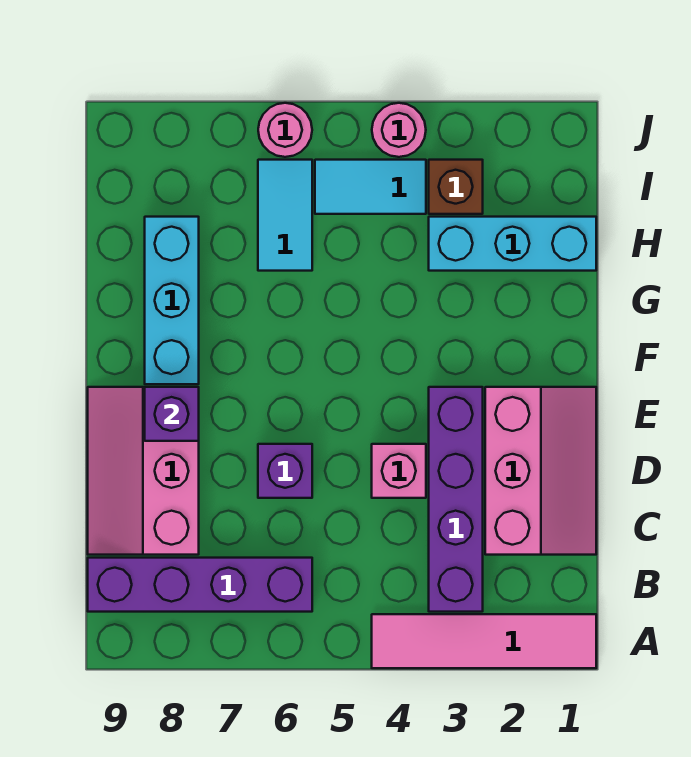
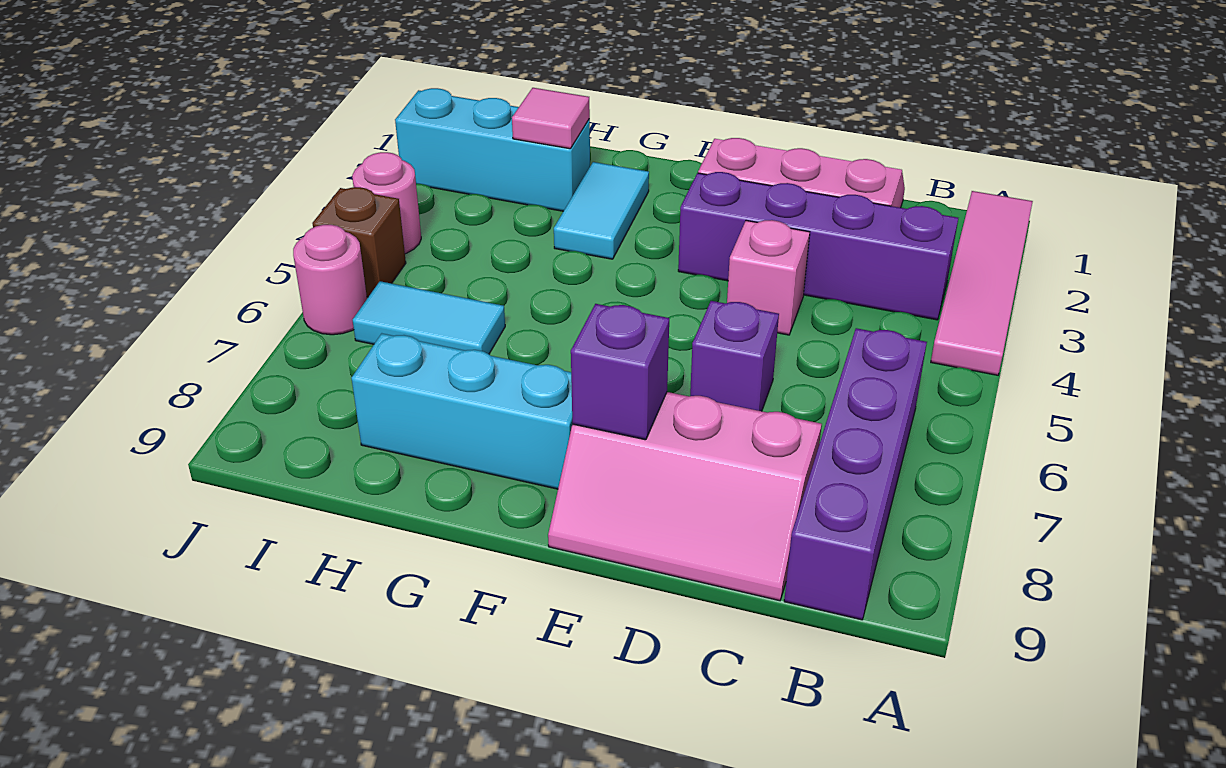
cyan brick H1:H3 level 1 -> cyan brick H2:J2 level 1
none -> pink tile H2 level 2
brown brick I3 level 1 -> brown brick J5 level 1
cyan tile I4:I5 level 1 -> cyan tile G2:G3 level 1

